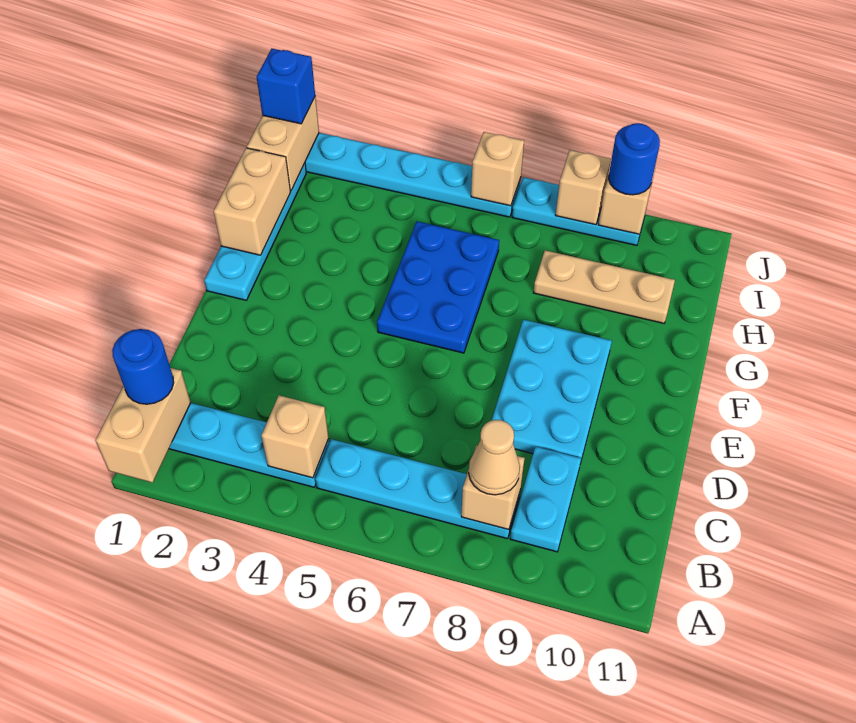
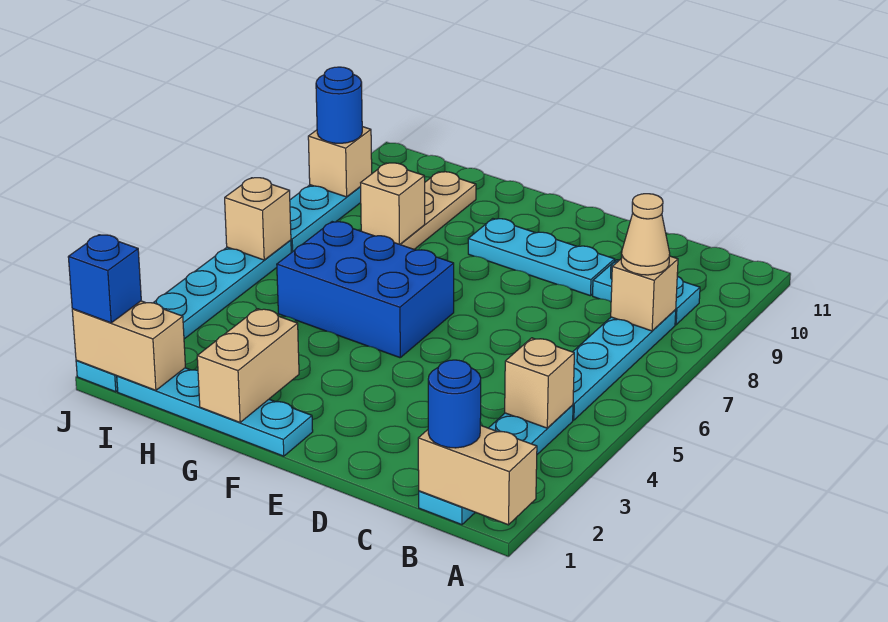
cyan plate D8:F9 level 1 -> cyan plate D9:F9 level 1
blue plate F5:H6 level 1 -> blue brick F5:H6 level 1
tan brick G1:H1 level 2 -> tan brick G1:G2 level 2
tan brick J8 level 2 -> tan brick H8 level 2

